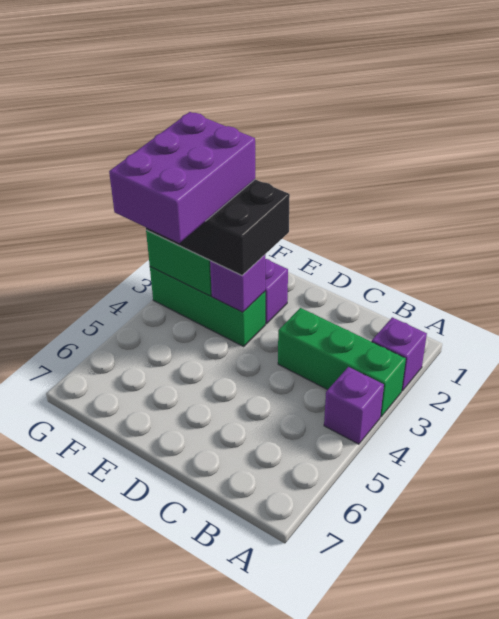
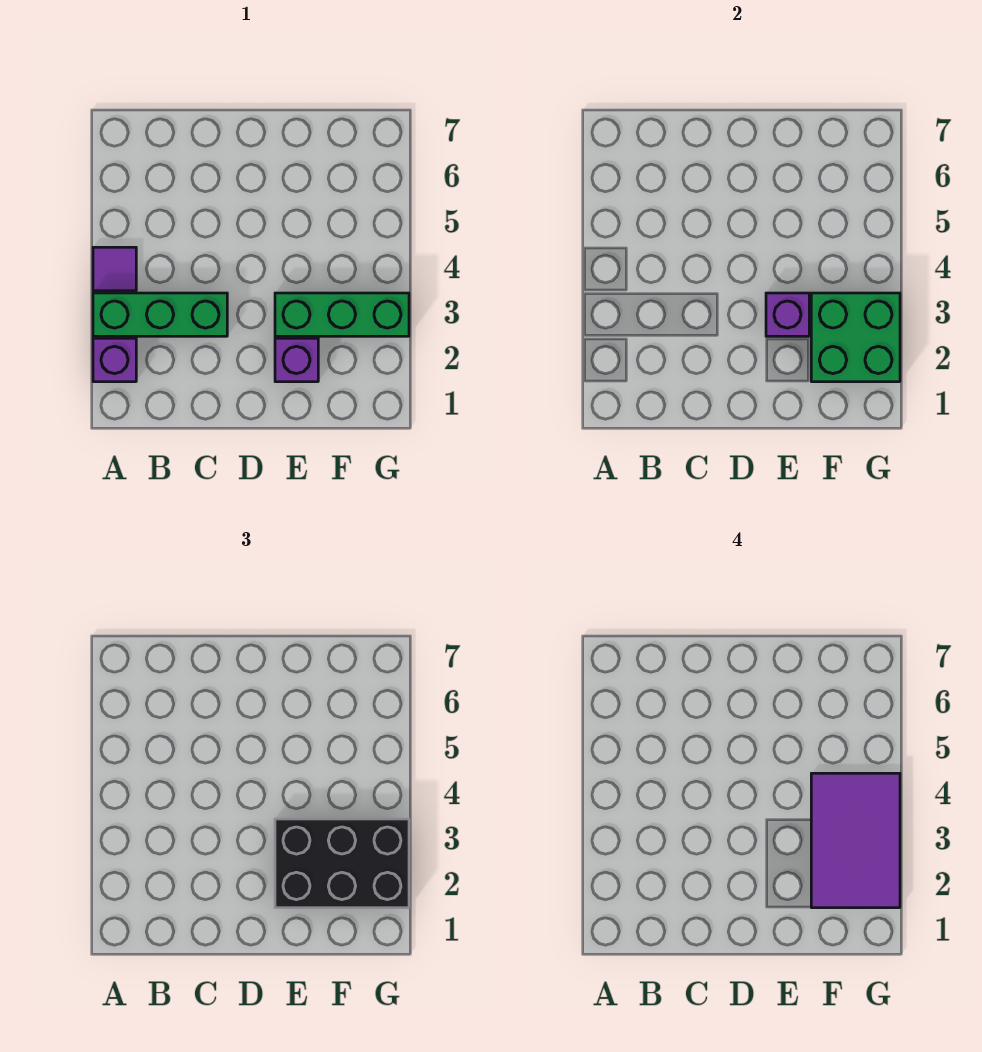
purple brick A4 level 1 -> purple tile A4 level 1
purple brick F2:G4 level 4 -> purple tile F2:G4 level 4

